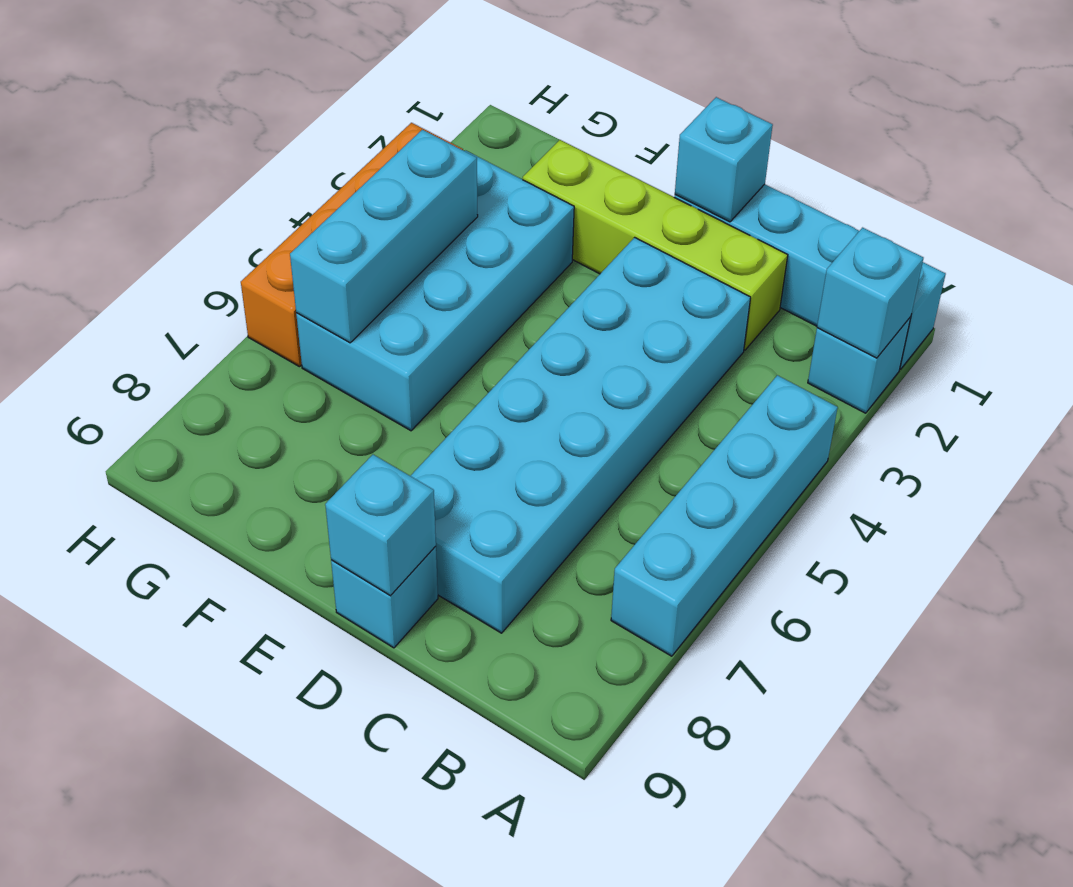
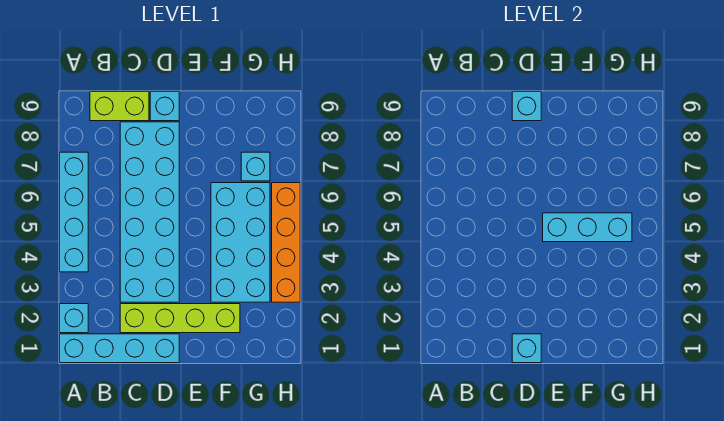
cyan brick A2 level 2 -> cyan brick G7 level 1
none -> lime brick B9:C9 level 1
cyan brick G4:G6 level 2 -> cyan brick E5:G5 level 2

